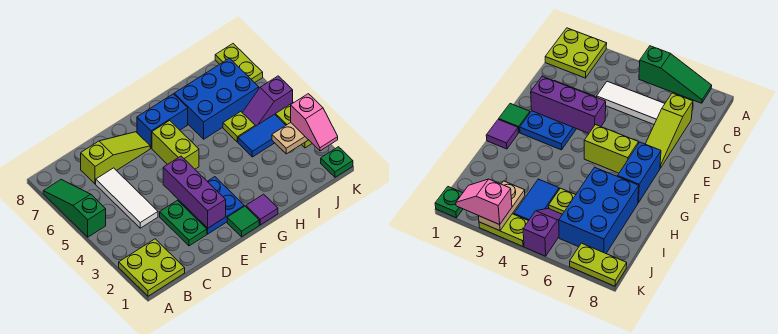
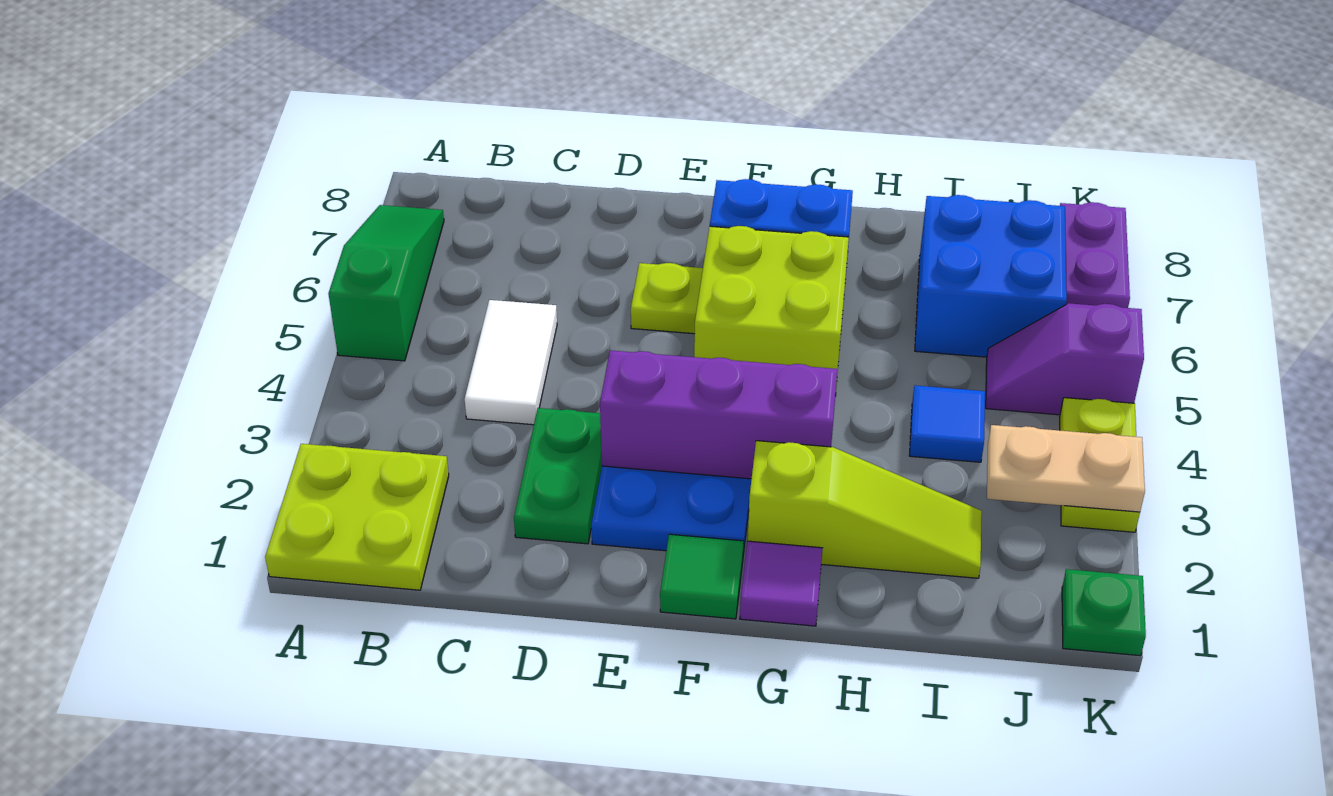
white tile C4:C6 level 1 -> white tile C4:C5 level 1
lime slope C7:E7 level 1 top C -> lime slope G2:I2 level 1 top G
purple brick E2:E4 level 2 -> purple brick E3:G3 level 2
lime brick F5:F6 level 1 -> lime brick F5:G6 level 1
blue brick H6:J7 level 1 -> blue brick I6:J7 level 1
blue tile I4:J4 level 1 -> blue tile I4 level 1
lime plate I5 level 1 -> lime plate E6 level 1
pink slope K2:K3 level 3 top 3 -> none
lime plate K7:K8 level 1 -> purple plate K7:K8 level 1

